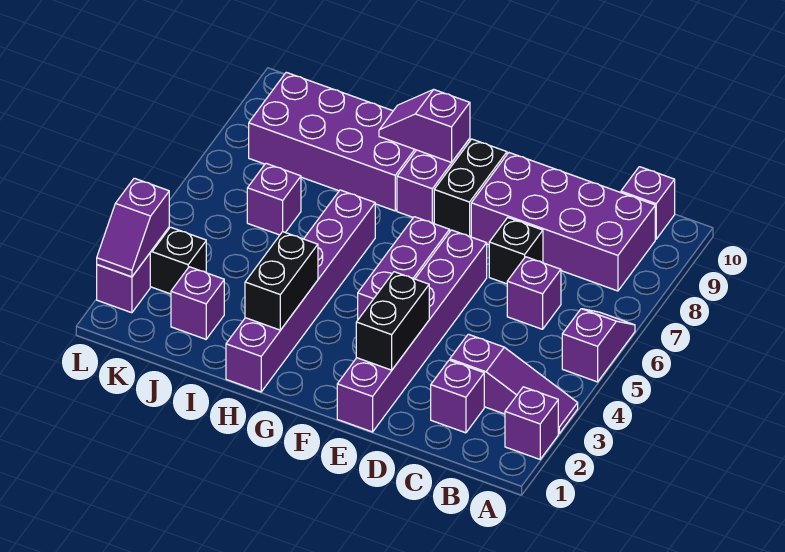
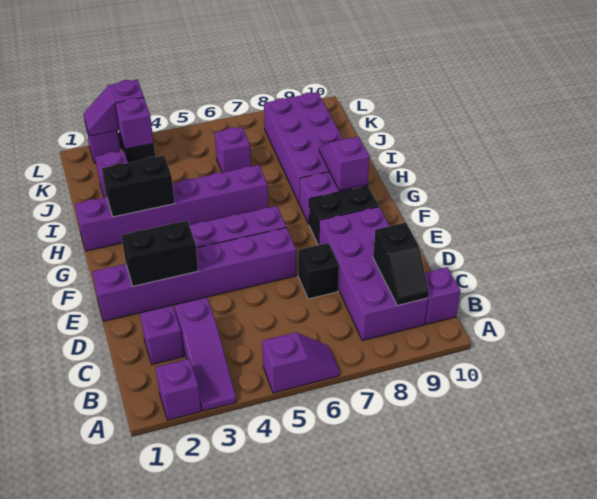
none -> black slope B9:C9 level 2 top C
purple brick C6 level 1 -> purple brick K3 level 2

